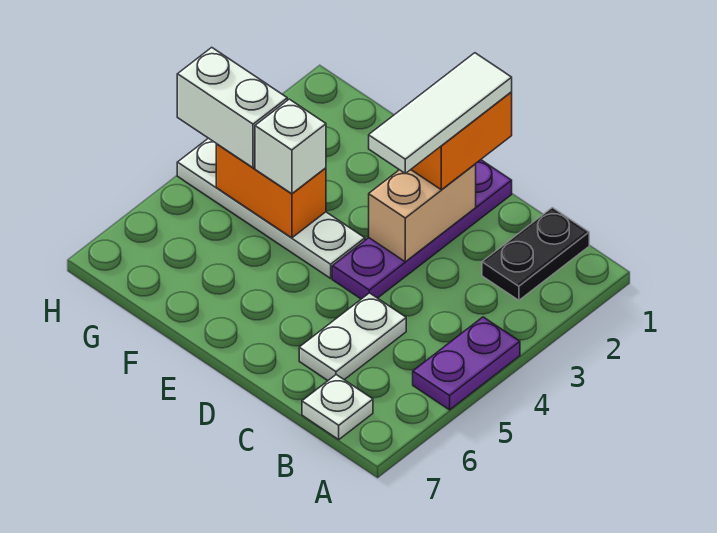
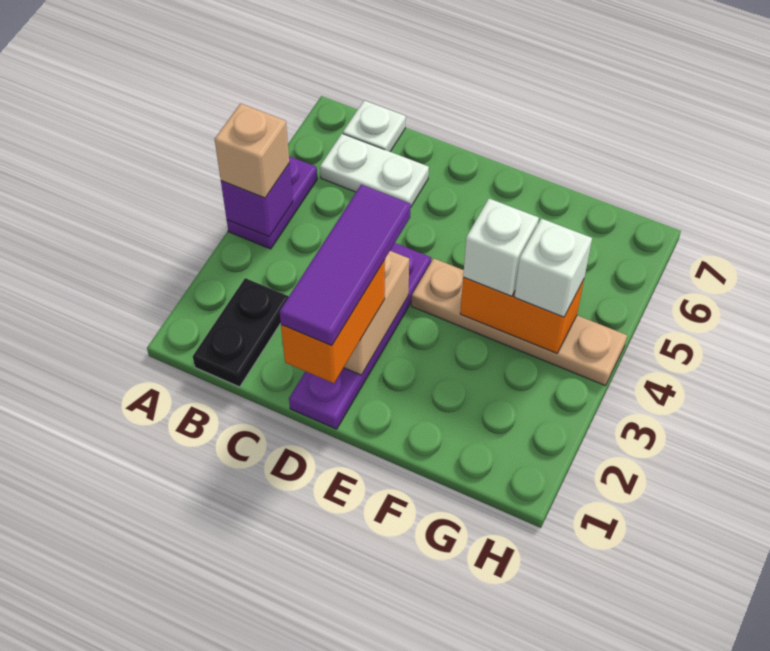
none -> purple brick A4 level 2
none -> tan brick A4 level 3
white plate C5:C6 level 1 -> white plate B6:C6 level 1
white tile D1:D3 level 4 -> purple tile D1:D3 level 4
white plate E4:H4 level 1 -> tan plate E4:H4 level 1
white brick G4:H4 level 3 -> white brick G4 level 3

